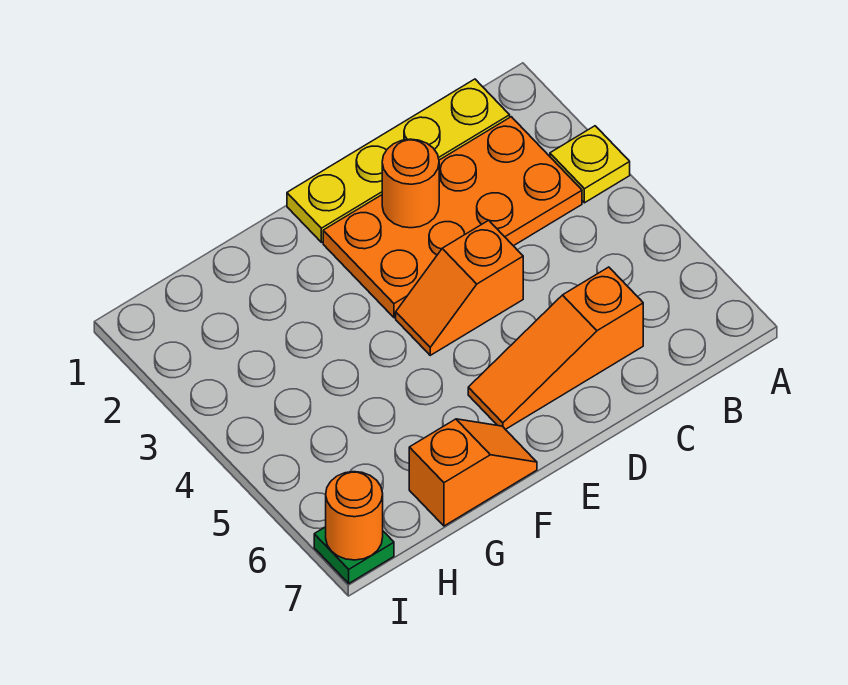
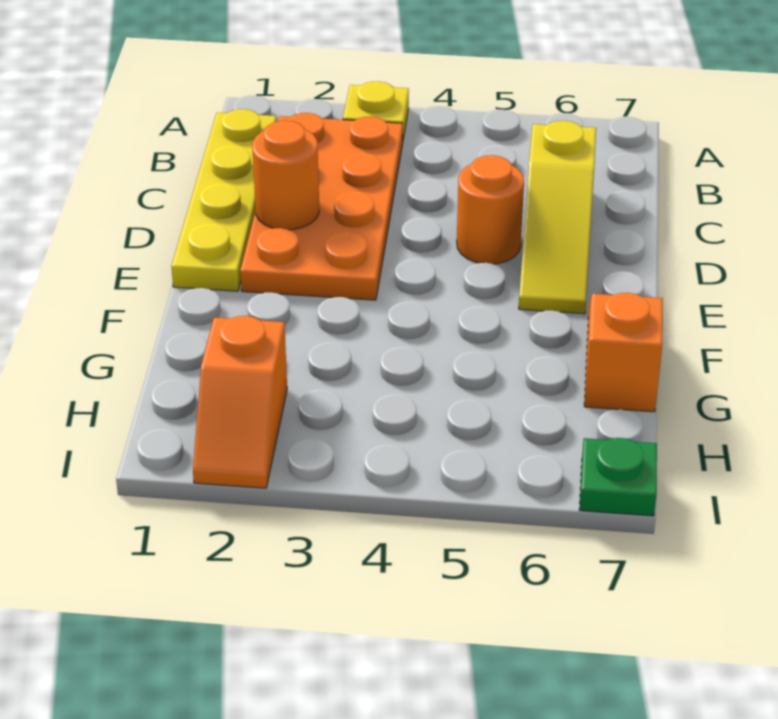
orange slope C6:E6 level 1 top C -> yellow slope C6:E6 level 1 top C
orange slope D4:E4 level 1 top D -> orange slope H2:I2 level 1 top H
orange round brick I7 level 2 -> orange round brick D5 level 1

